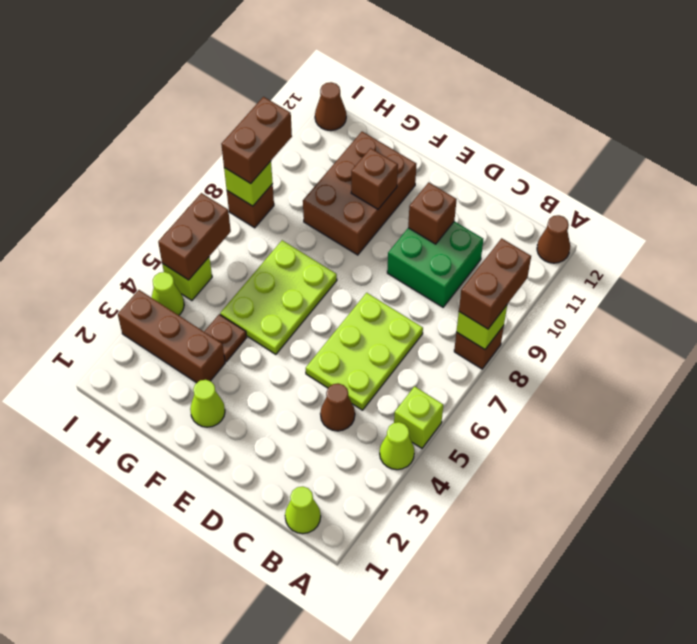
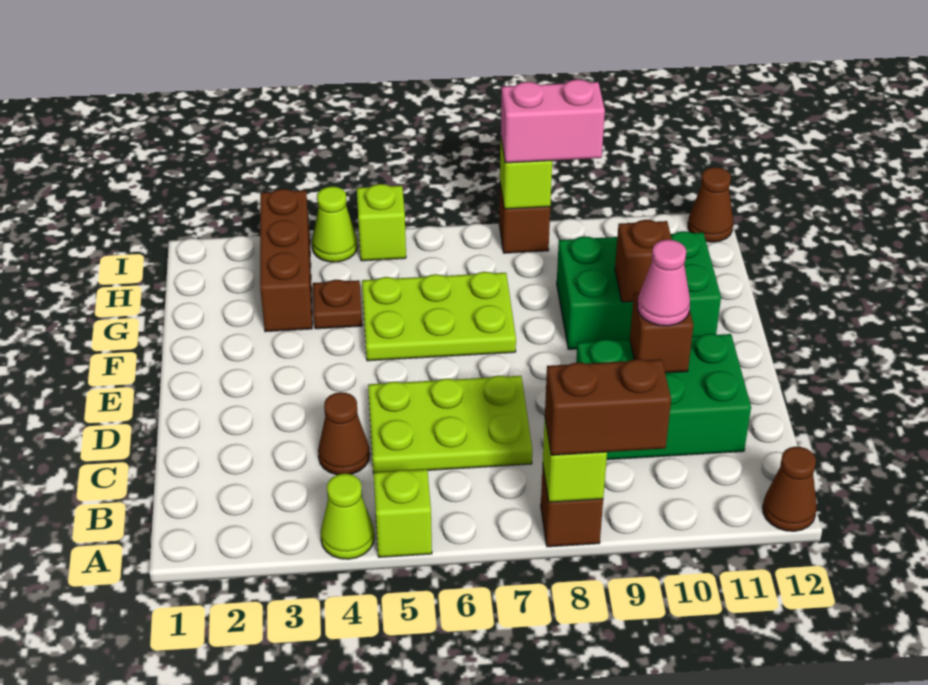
lime cone B1 level 1 -> none
green brick C9:D10 level 1 -> green brick C9:D11 level 1
none -> pink cone D10 level 3
lime cone F2 level 1 -> none
brown brick F9:G11 level 1 -> green brick F9:G11 level 1
brown brick I5:I6 level 2 -> none
brown brick I8:I9 level 3 -> pink brick I8:I9 level 3

